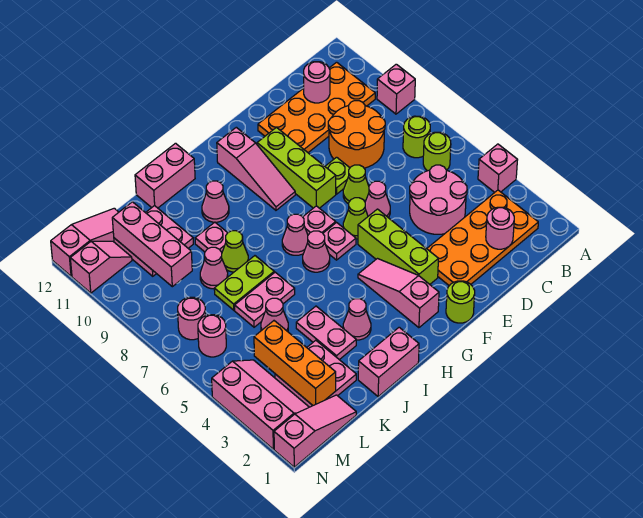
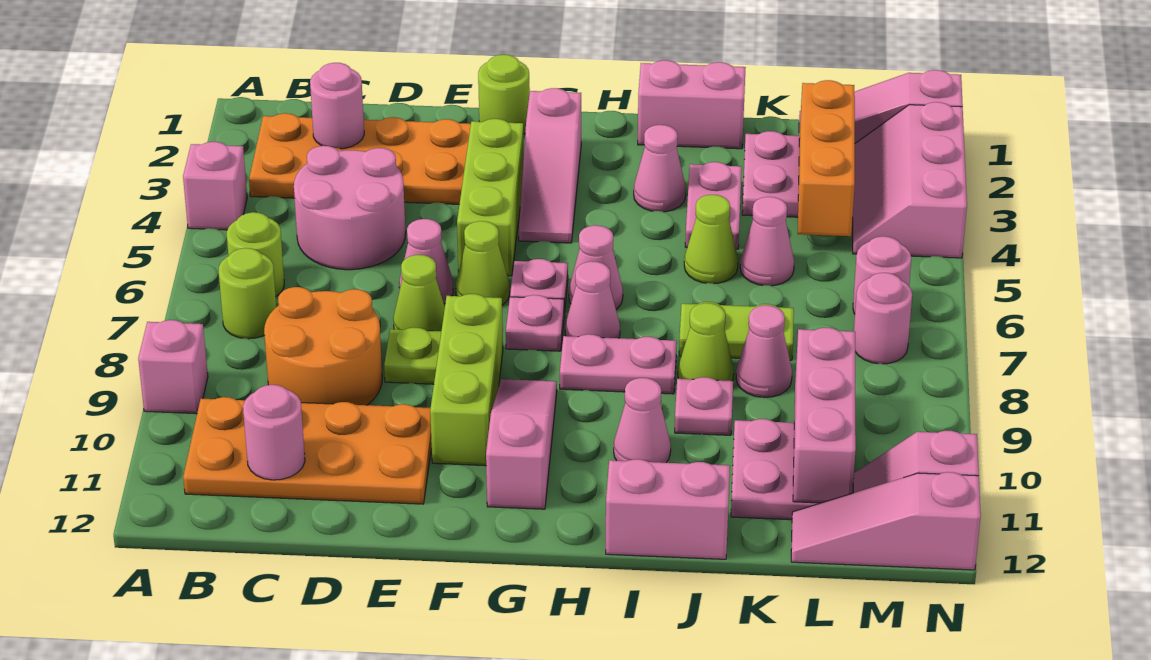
none -> lime cone J5 level 1
pink plate J6:K6 level 1 -> pink plate H8:I8 level 1

